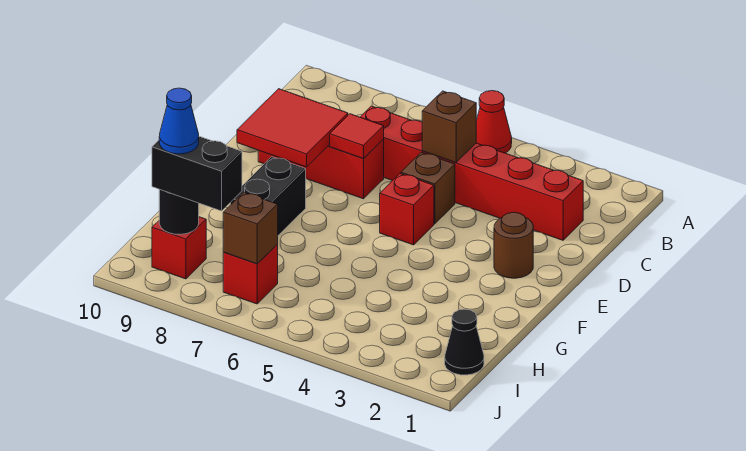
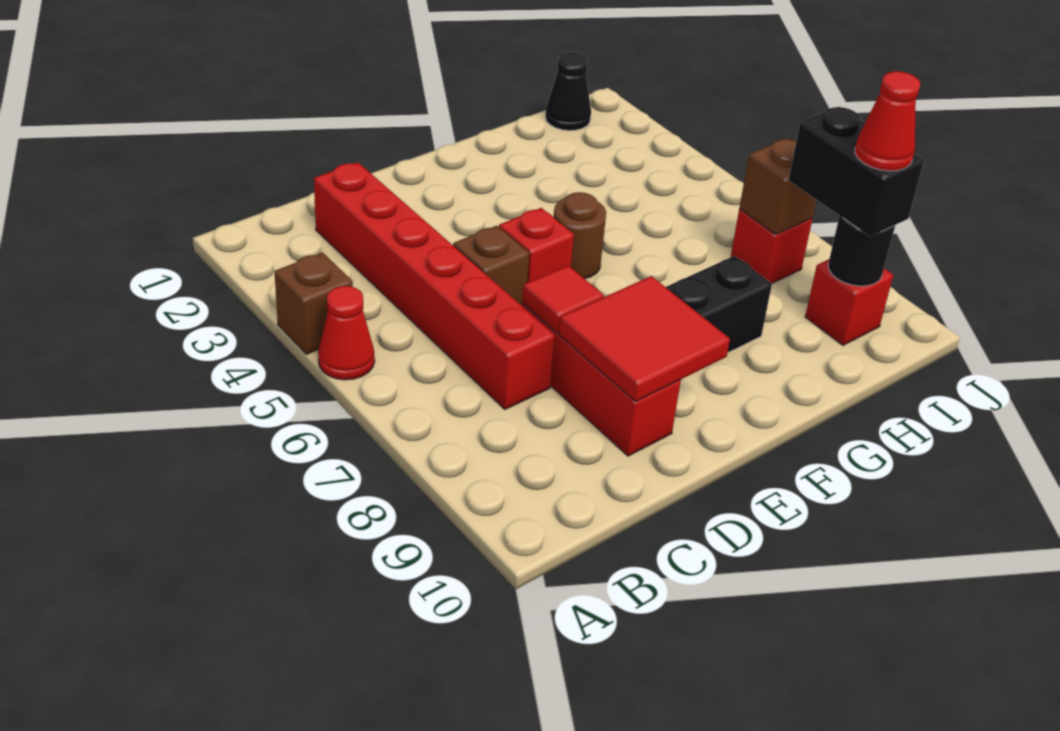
brown brick C5 level 2 -> brown brick A4 level 1
brown round brick E2 level 1 -> brown round brick F5 level 1
blue cone I9 level 4 -> red cone I9 level 4

